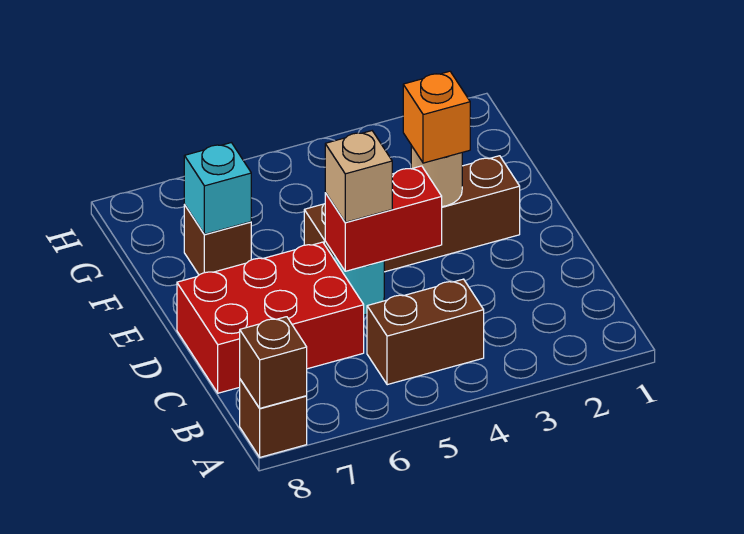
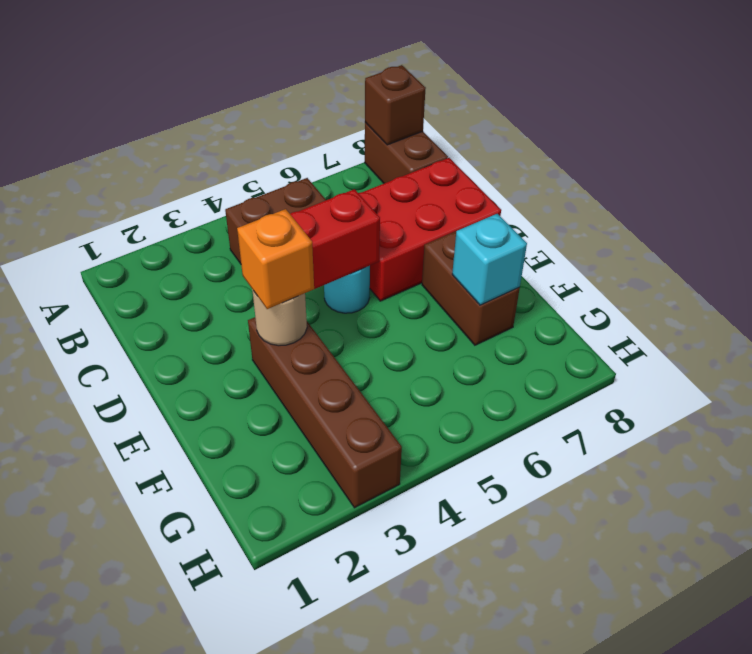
brown brick A8 level 1 -> brown brick A8:B8 level 1
tan brick D5 level 3 -> none
brown brick E2:E5 level 1 -> brown brick E3:H3 level 1
brown brick F7 level 1 -> brown brick E7:F7 level 1

